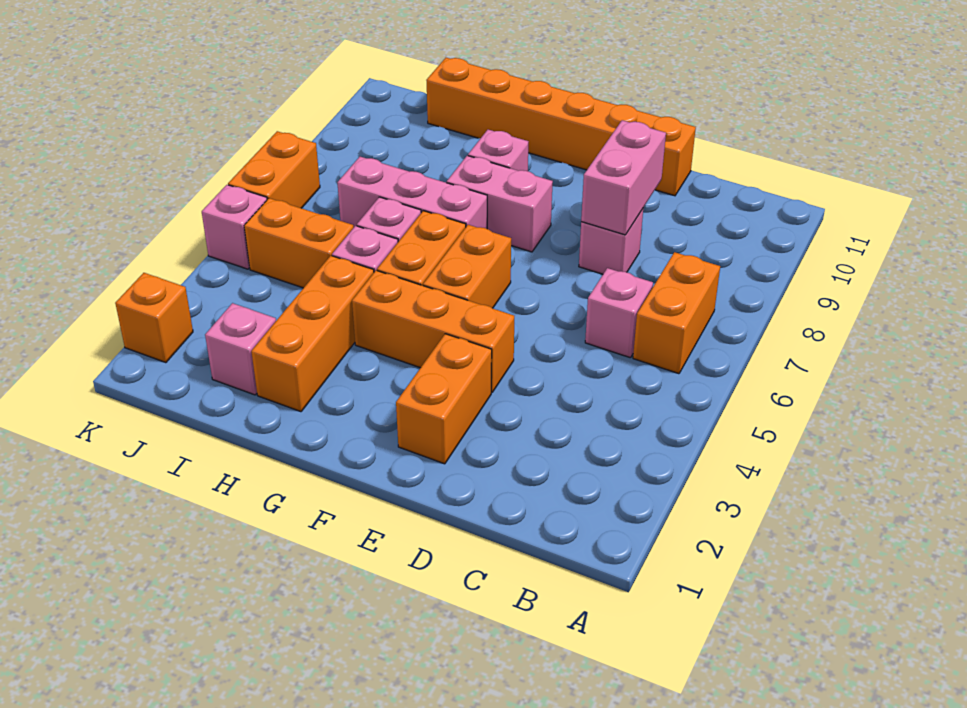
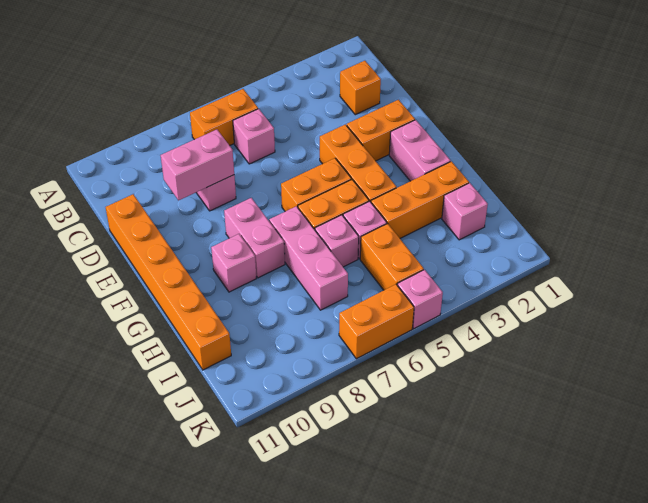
none -> pink brick F2:G2 level 1
orange brick K2 level 1 -> orange brick C2 level 1

